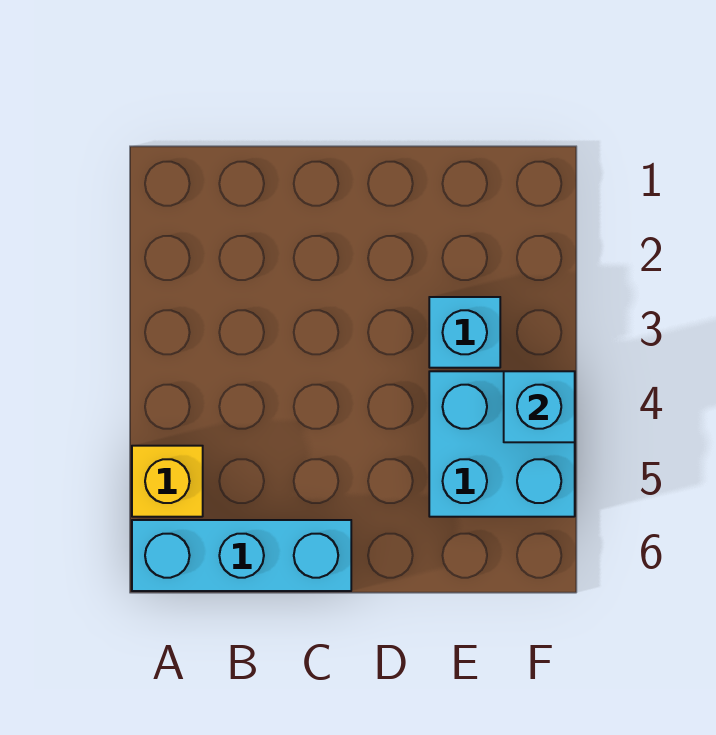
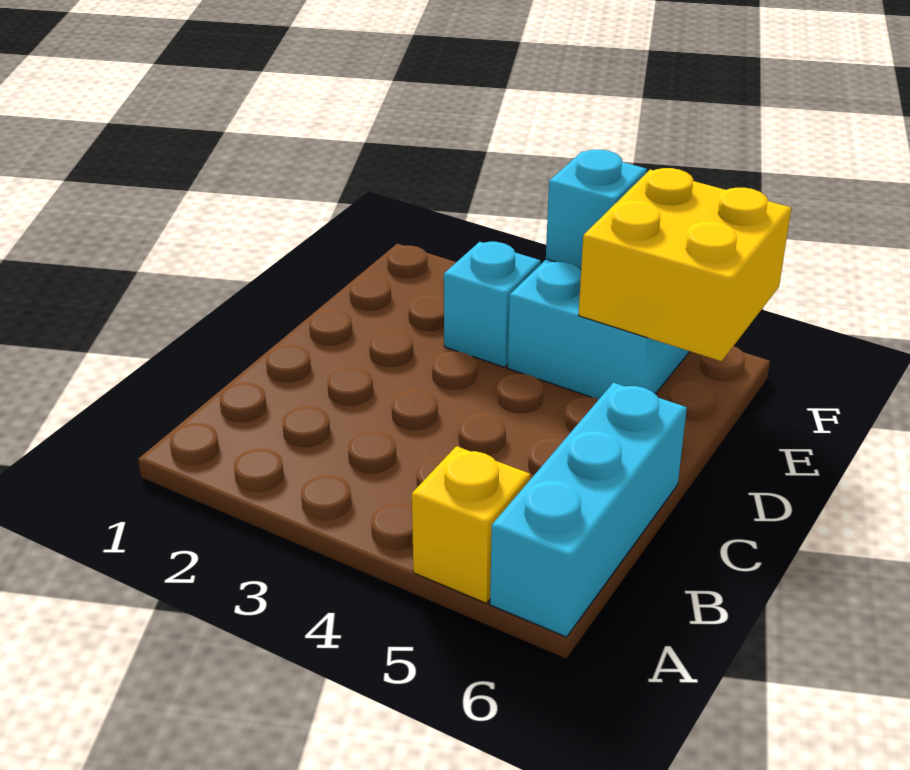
none -> yellow brick E5:F6 level 2

